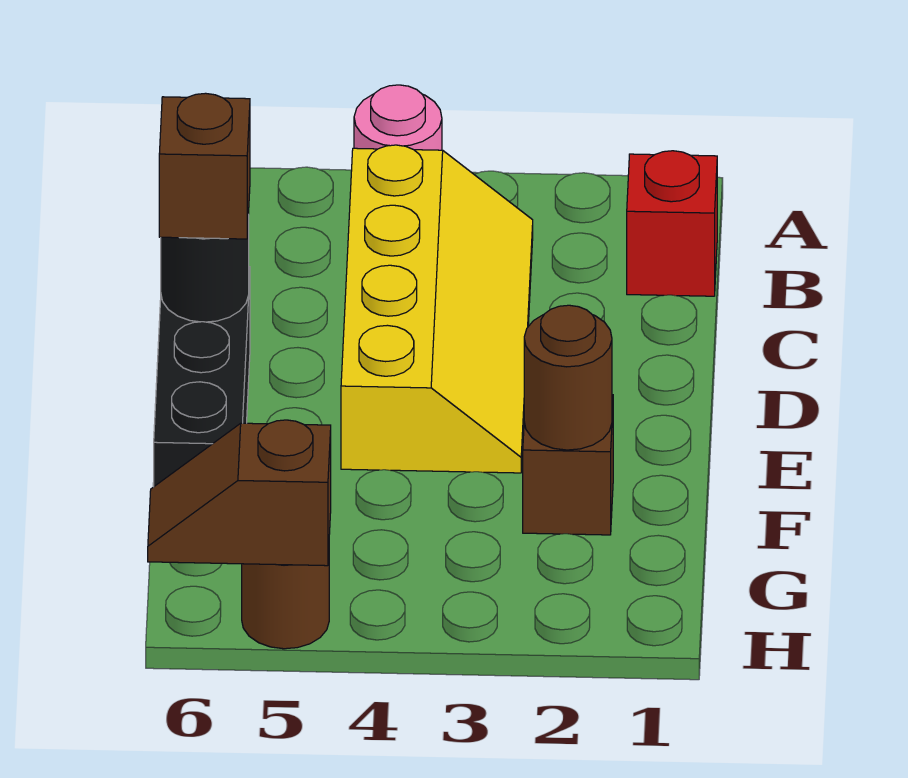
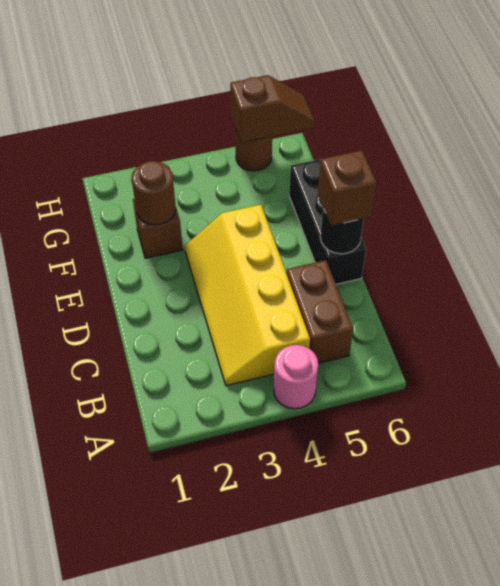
red brick B1 level 1 -> none
none -> brown brick B5:C5 level 1

